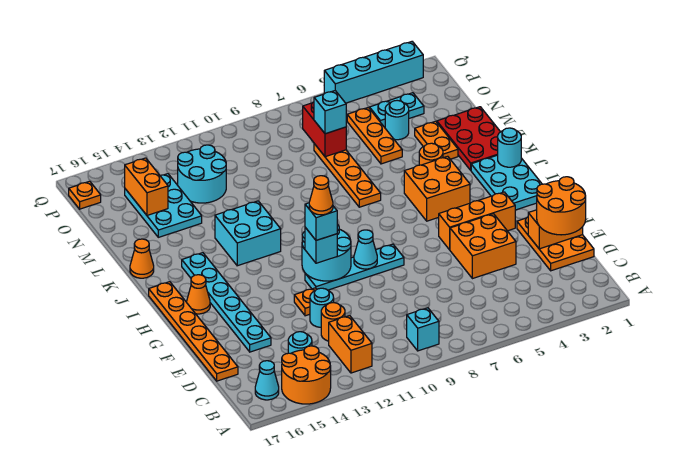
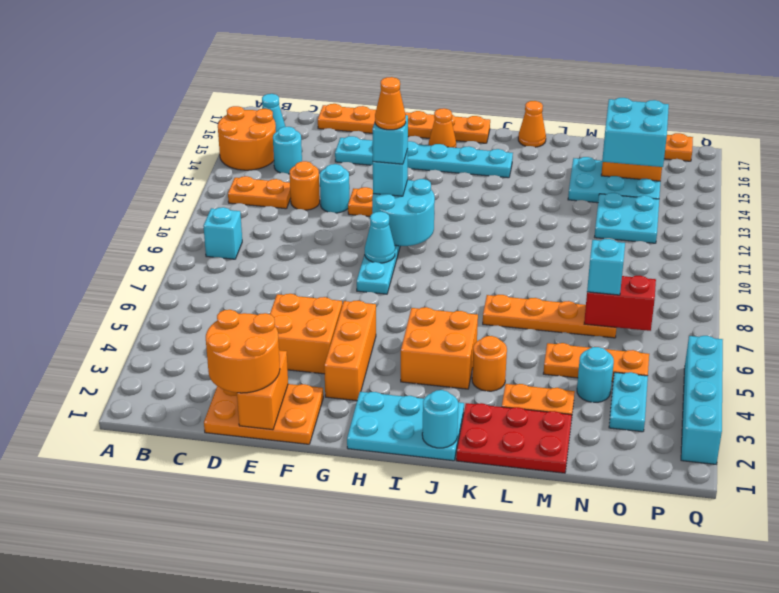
orange brick B12:C12 level 1 -> orange plate B12:C12 level 1
cyan brick J12:K13 level 1 -> cyan brick N14:O15 level 3
cyan round brick N12:O13 level 1 -> cyan plate N12:O13 level 1

